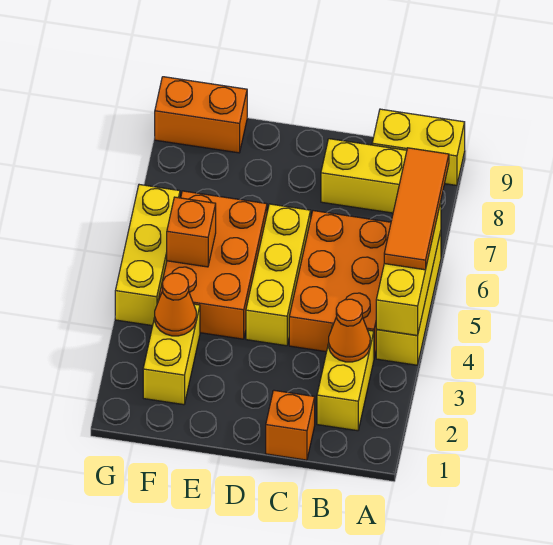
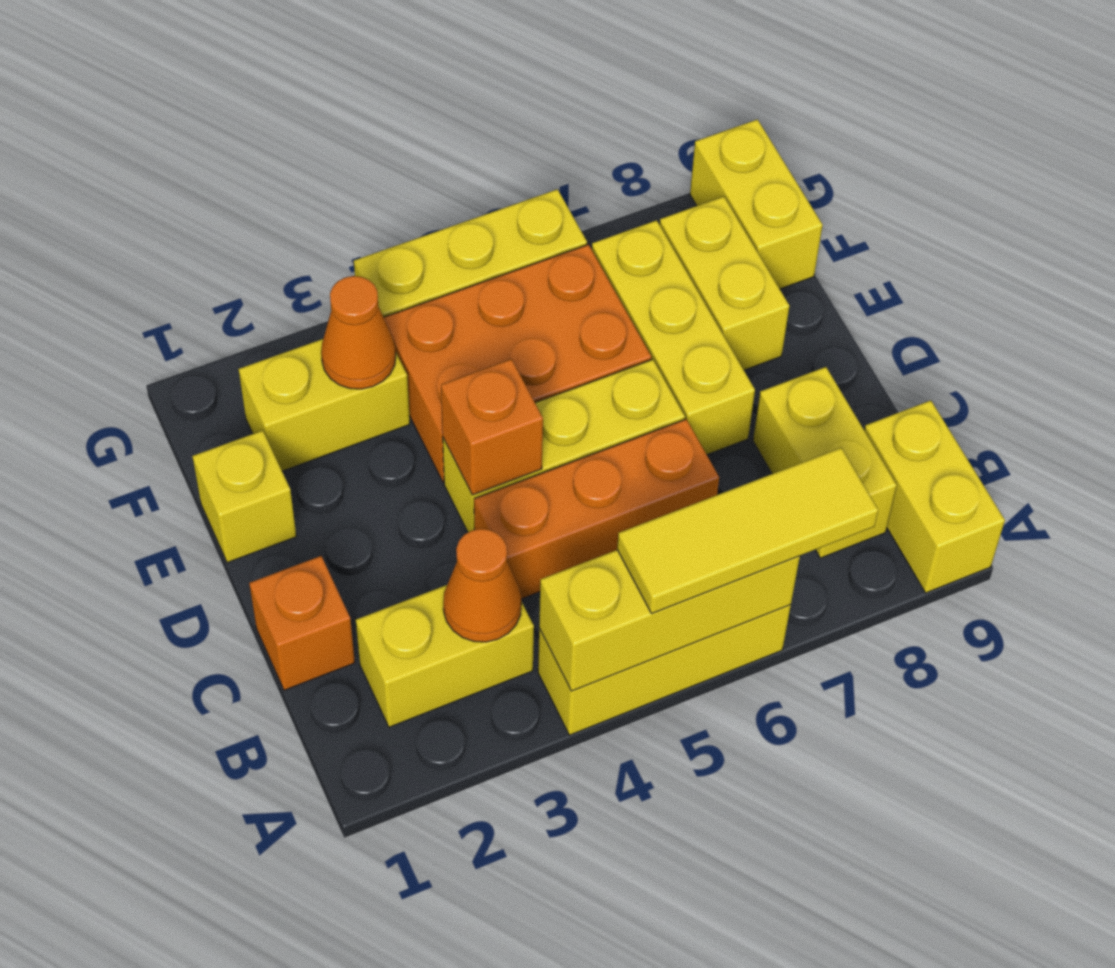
orange tile A5:A7 level 3 -> yellow tile A5:A7 level 3
orange brick B4:C6 level 1 -> orange brick C4:C6 level 1
none -> yellow brick D7:F7 level 1
none -> yellow brick E1 level 1
none -> yellow brick E8:F8 level 1
orange brick F5 level 2 -> orange brick D4 level 2
orange brick F9:G9 level 1 -> yellow brick F9:G9 level 1

